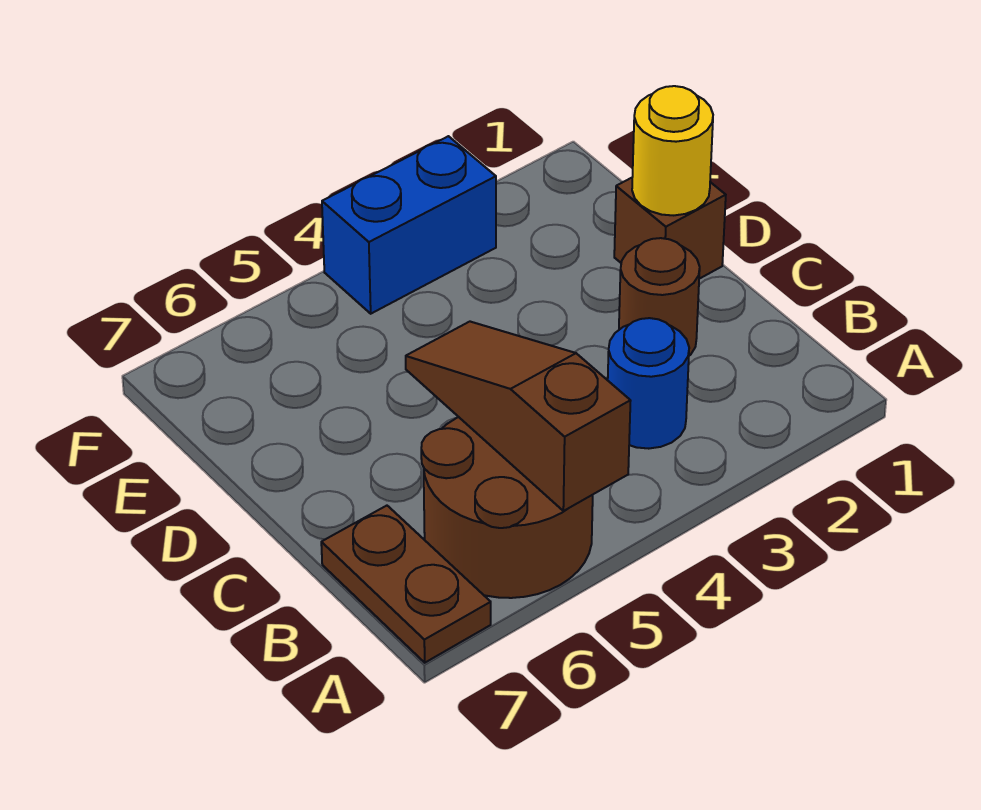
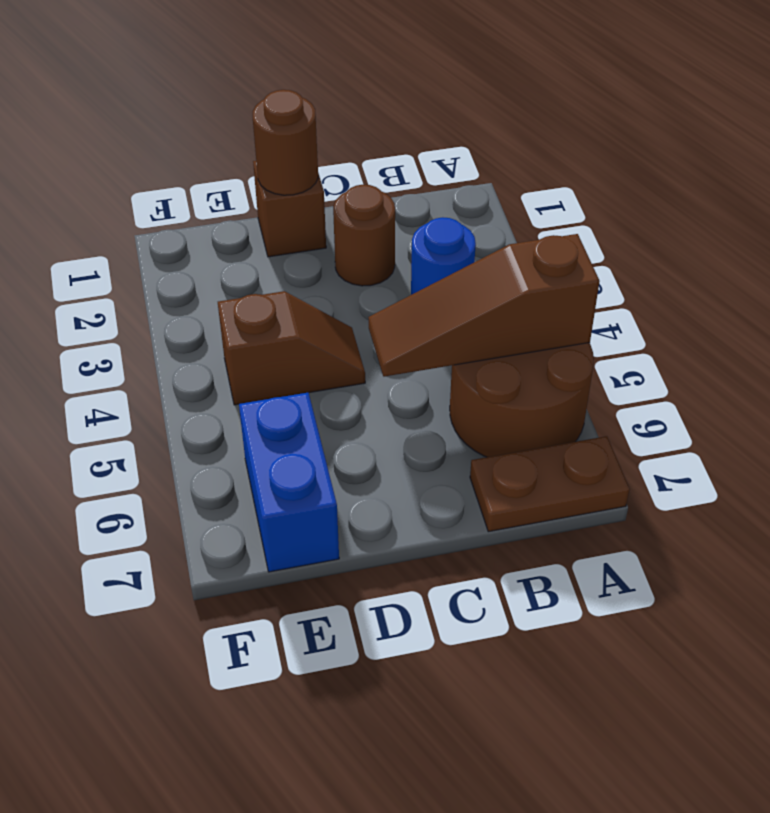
yellow round brick D1 level 2 -> brown round brick D1 level 2
none -> brown slope D4:E4 level 1 top E
blue brick F3:F4 level 1 -> blue brick E6:E7 level 1

